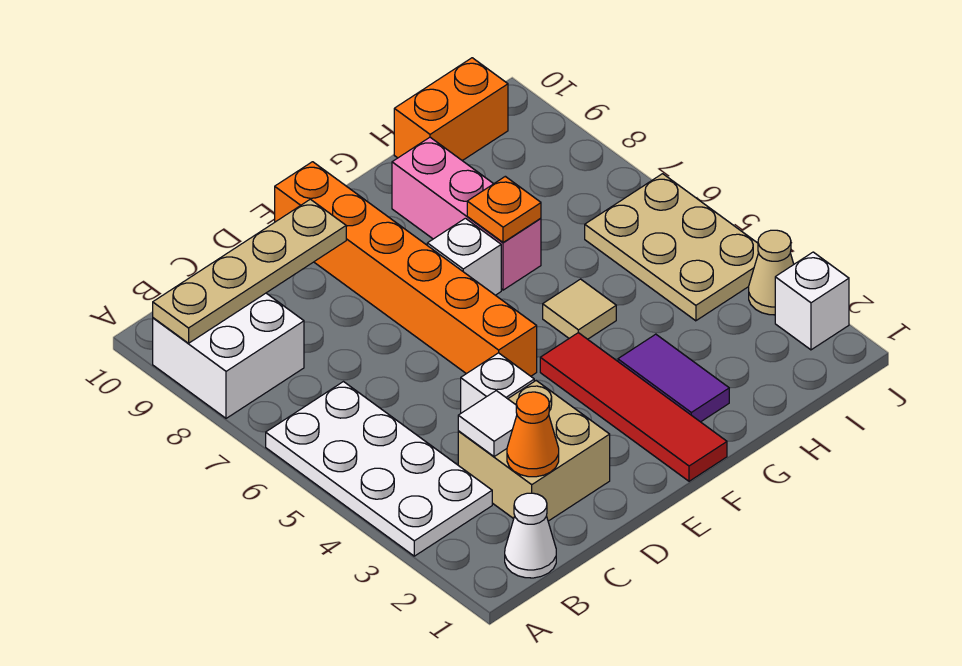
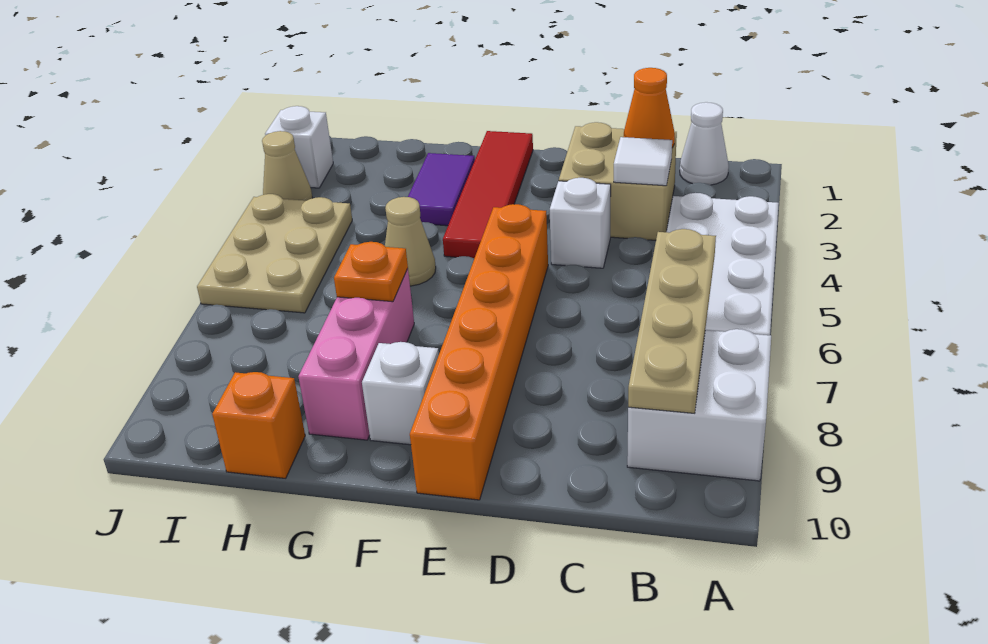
tan plate A9:D9 level 2 -> tan plate B6:B9 level 2
white brick F7 level 1 -> white brick F9 level 1
tan tile G5 level 1 -> tan cone G5 level 1
orange brick H10:I10 level 1 -> orange brick H10 level 1

